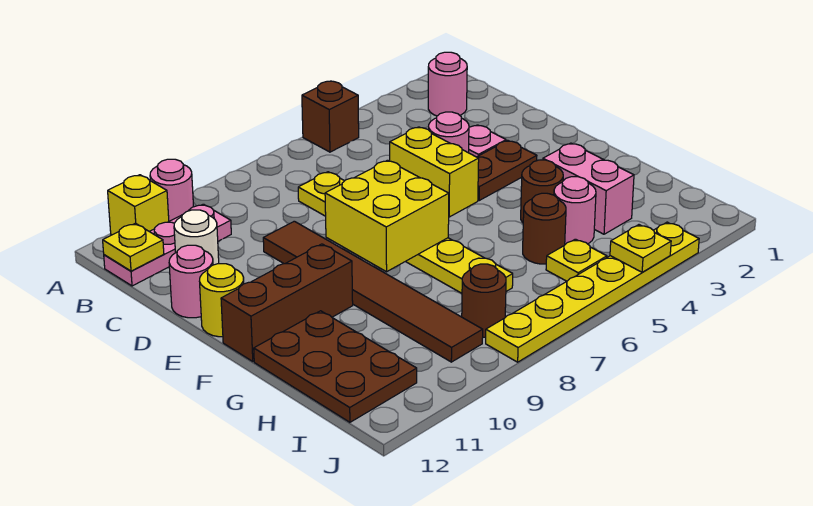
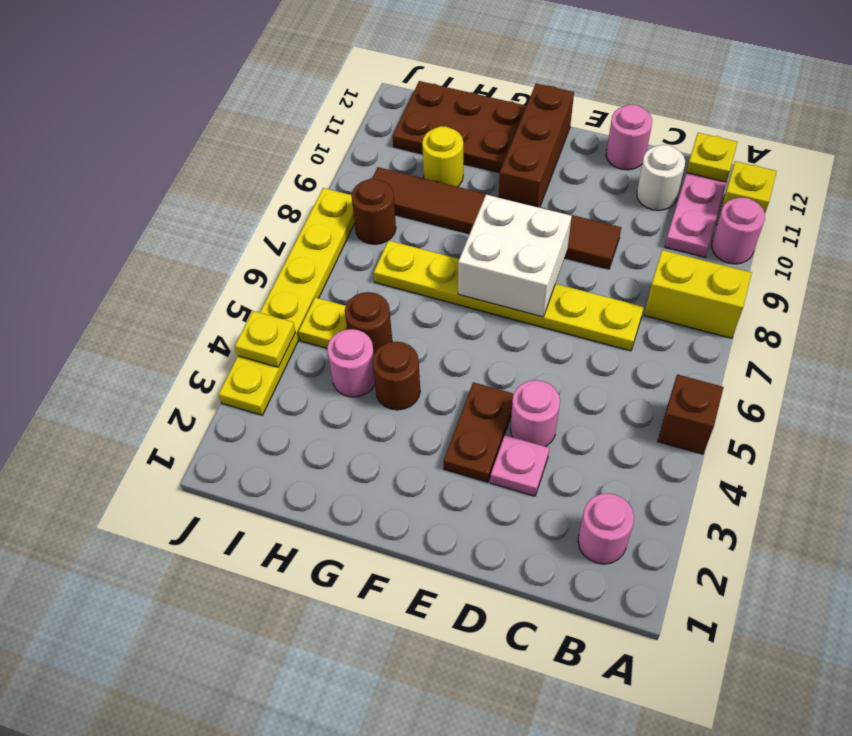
yellow brick D5:E5 level 1 -> yellow brick A8:B8 level 1
yellow brick E7:F8 level 2 -> white brick E7:F8 level 2
yellow round brick E12 level 1 -> yellow round brick H10 level 1
pink brick G3:H3 level 1 -> none

